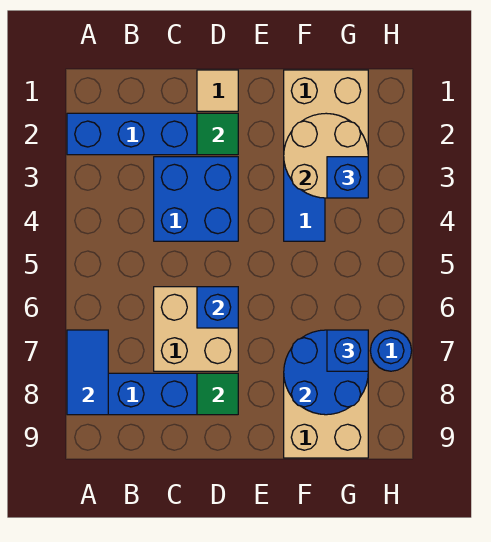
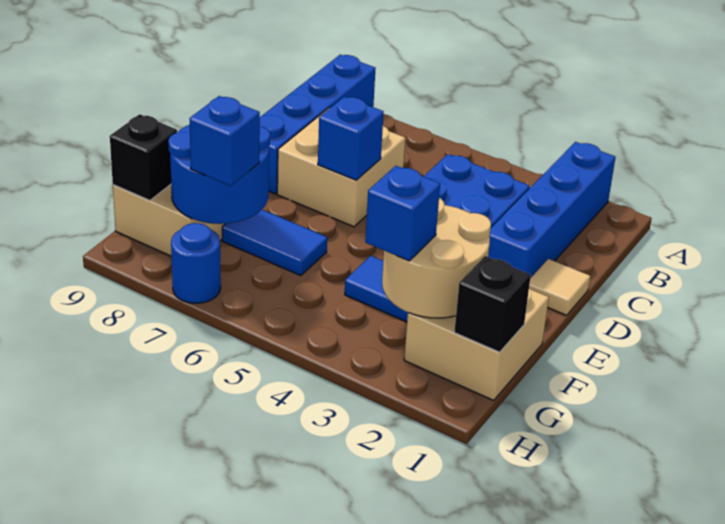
blue tile A7:A8 level 2 -> blue tile F6:F7 level 1
green tile D2 level 2 -> none
green tile D8 level 2 -> none
none -> black brick G1 level 2
none -> black brick G9 level 2

